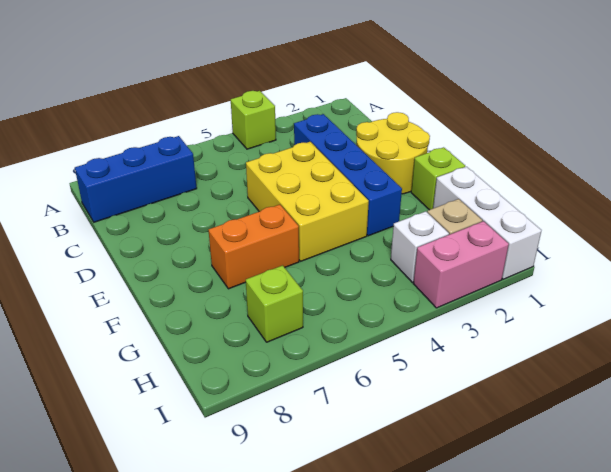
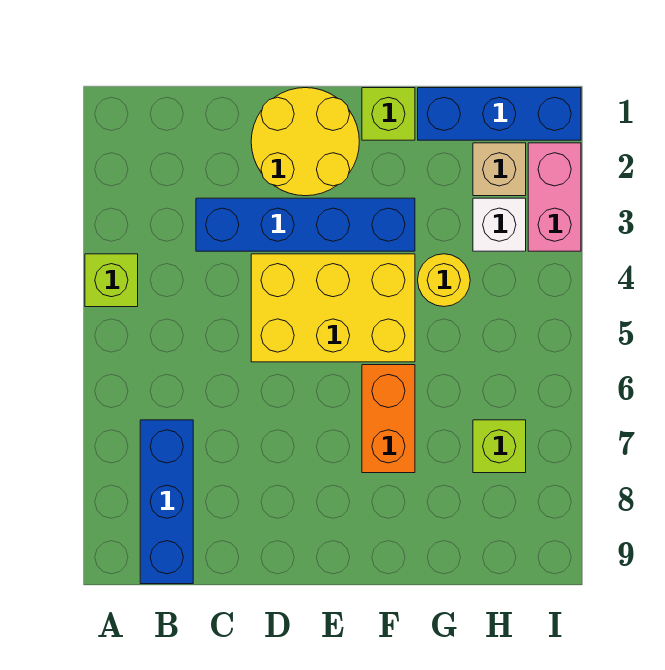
white brick G1:I1 level 1 -> blue brick G1:I1 level 1
none -> yellow round brick G4 level 1

